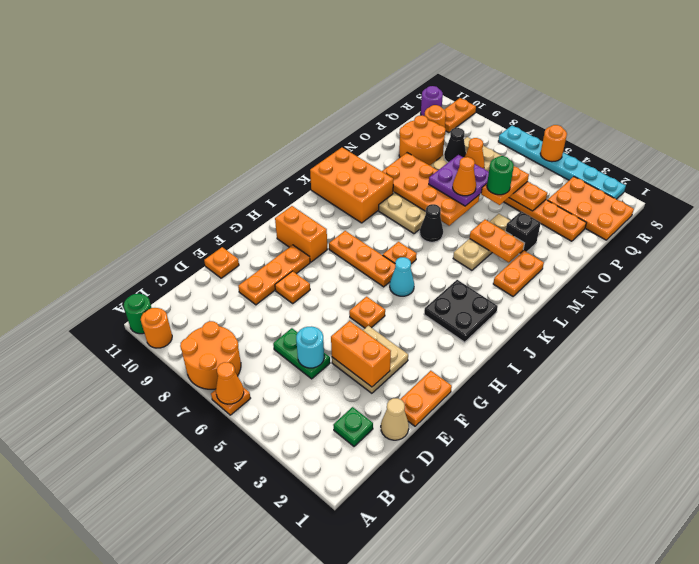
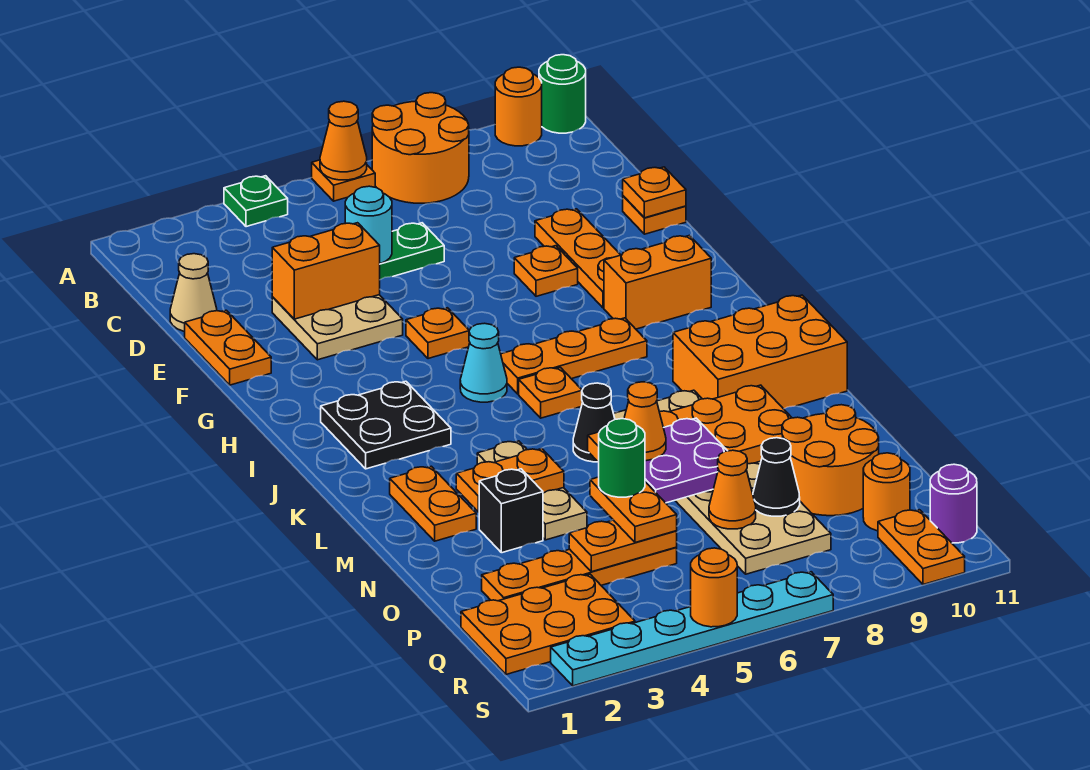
green plate C2 level 1 -> green plate A4 level 1
none -> orange plate E11 level 2

